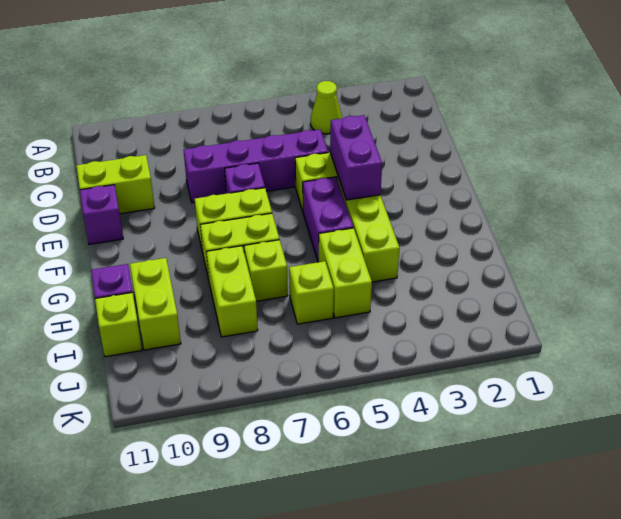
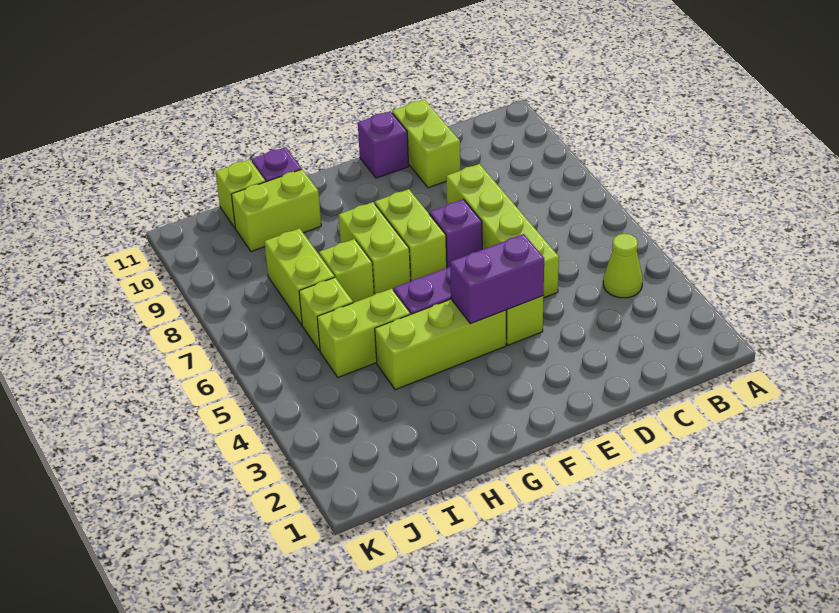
purple brick D5:D8 level 1 -> lime brick D5:D8 level 1
lime brick H8:I8 level 1 -> lime brick I7:I8 level 1

